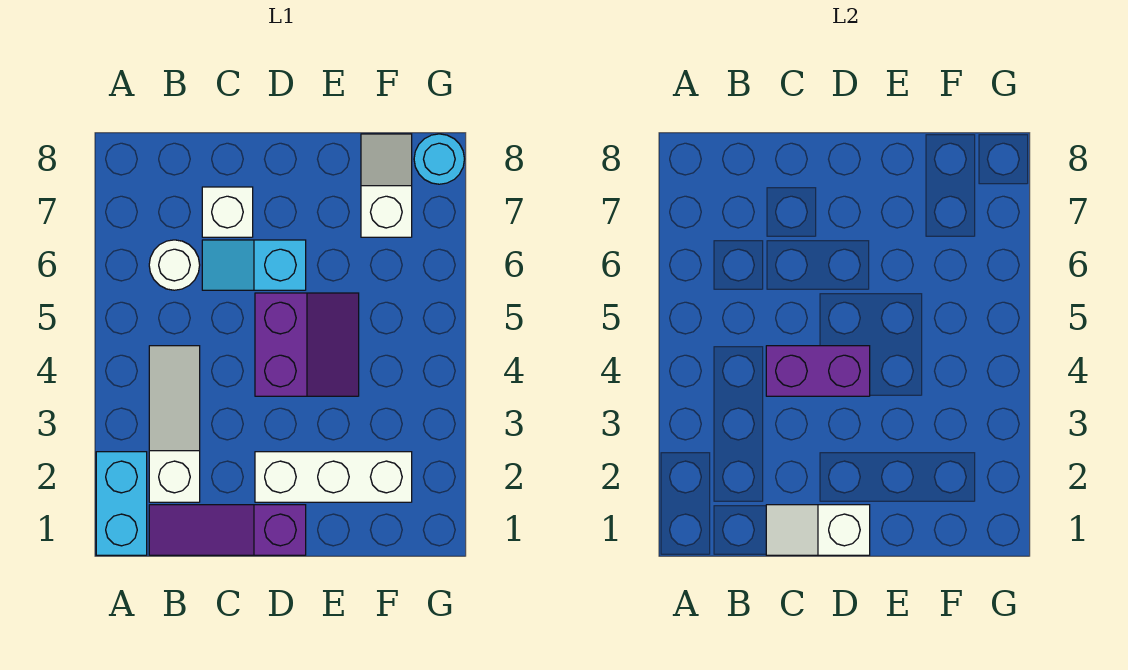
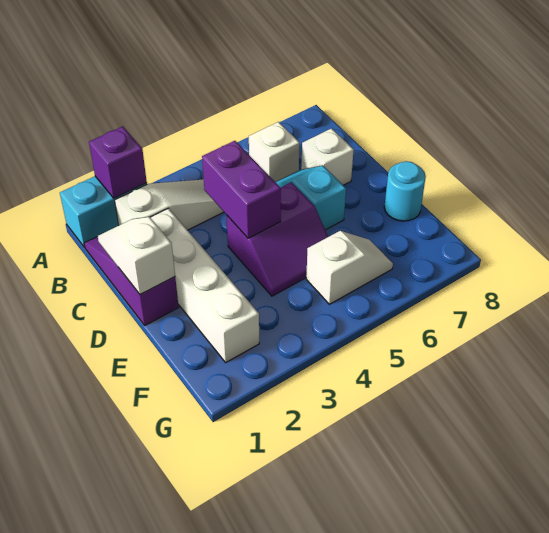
none -> purple brick A2 level 2
white round brick B6 level 1 -> white brick B6 level 1
white brick D2:F2 level 1 -> white brick C2:F2 level 1
white slope F7:F8 level 1 top 7 -> white slope F5:F6 level 1 top 5
cyan round brick G8 level 1 -> cyan round brick E8 level 1

